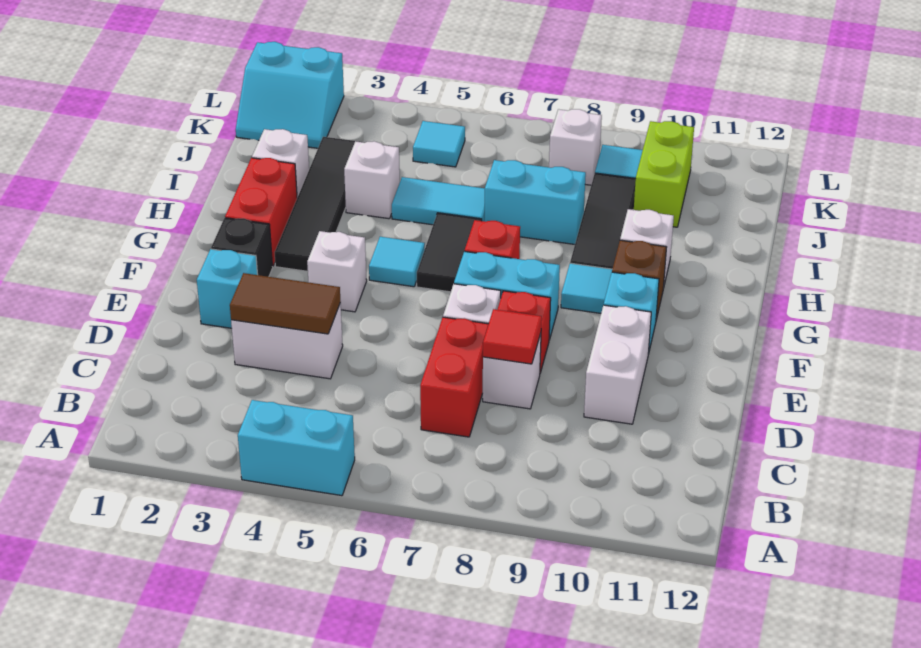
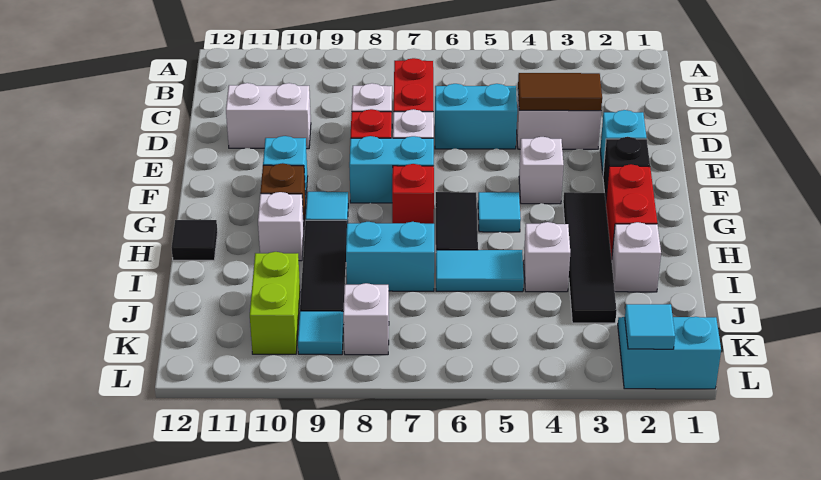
cyan brick A4:A5 level 1 -> cyan brick D5:D6 level 1
red tile D8 level 2 -> none
white brick D10:E10 level 1 -> white brick D10:D11 level 1
none -> black tile H12 level 1
cyan tile K5 level 1 -> cyan tile L2 level 2

